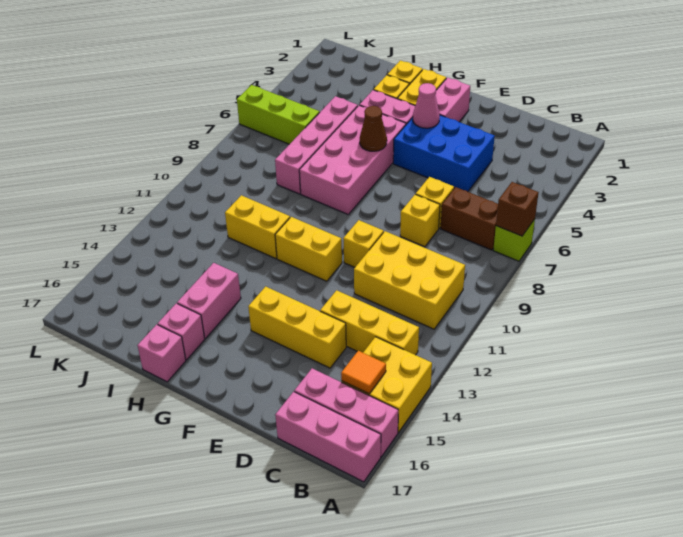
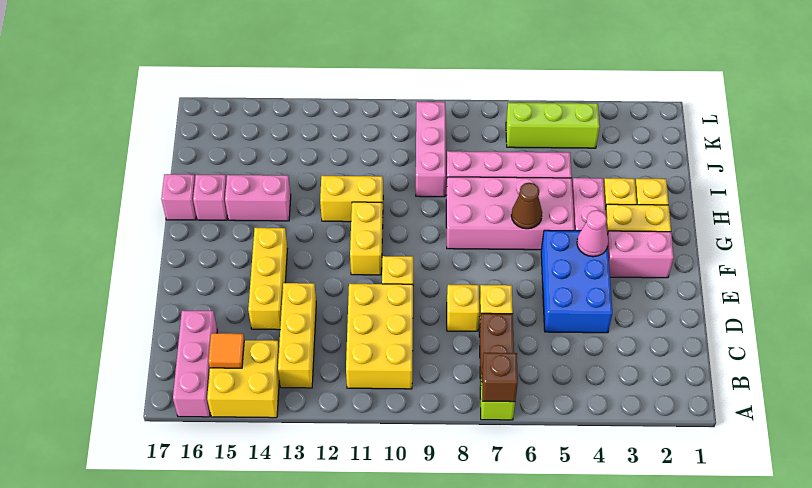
pink brick A17:C17 level 1 -> pink brick I9:K9 level 1
yellow brick H11:I11 level 1 -> yellow brick H11:H12 level 1
lime brick J6:L6 level 1 -> lime brick K4:K6 level 1

